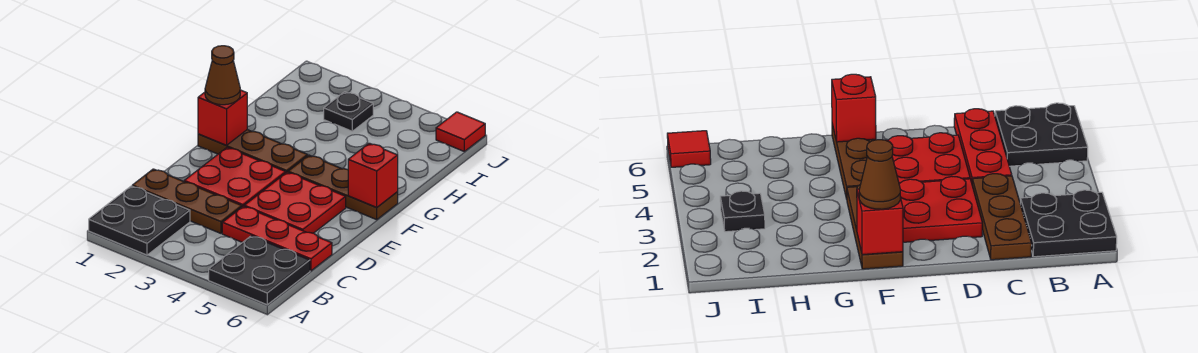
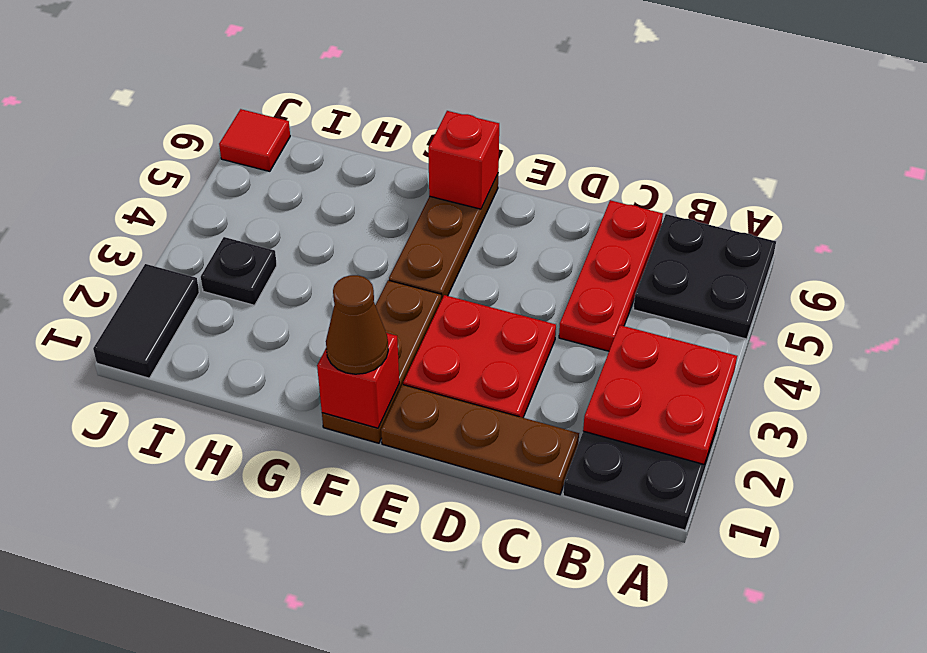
brown plate C1:C3 level 1 -> brown plate C1:E1 level 1
red plate D4:E5 level 1 -> red plate A2:B3 level 2
none -> black tile J1:J2 level 1

